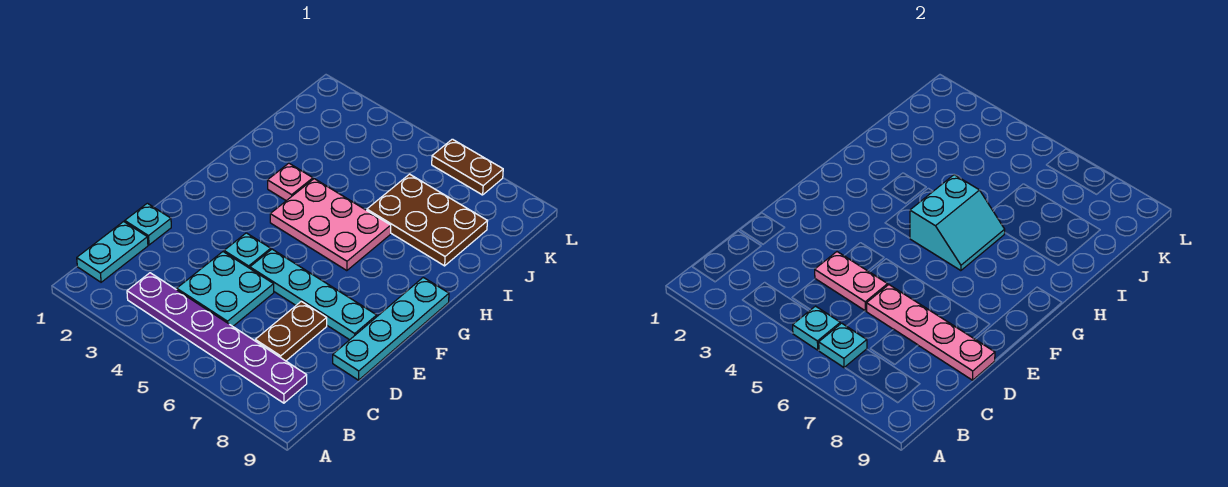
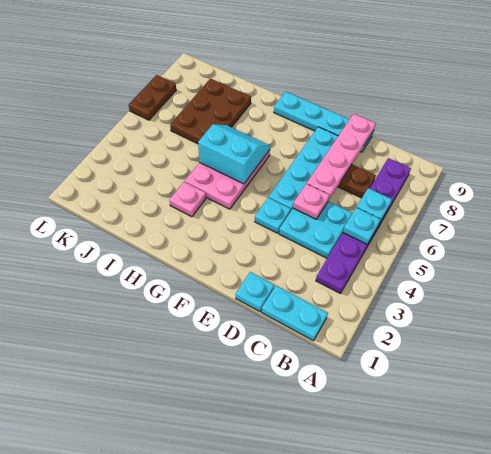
pink plate D4:D5 level 2 -> pink plate D5 level 2

